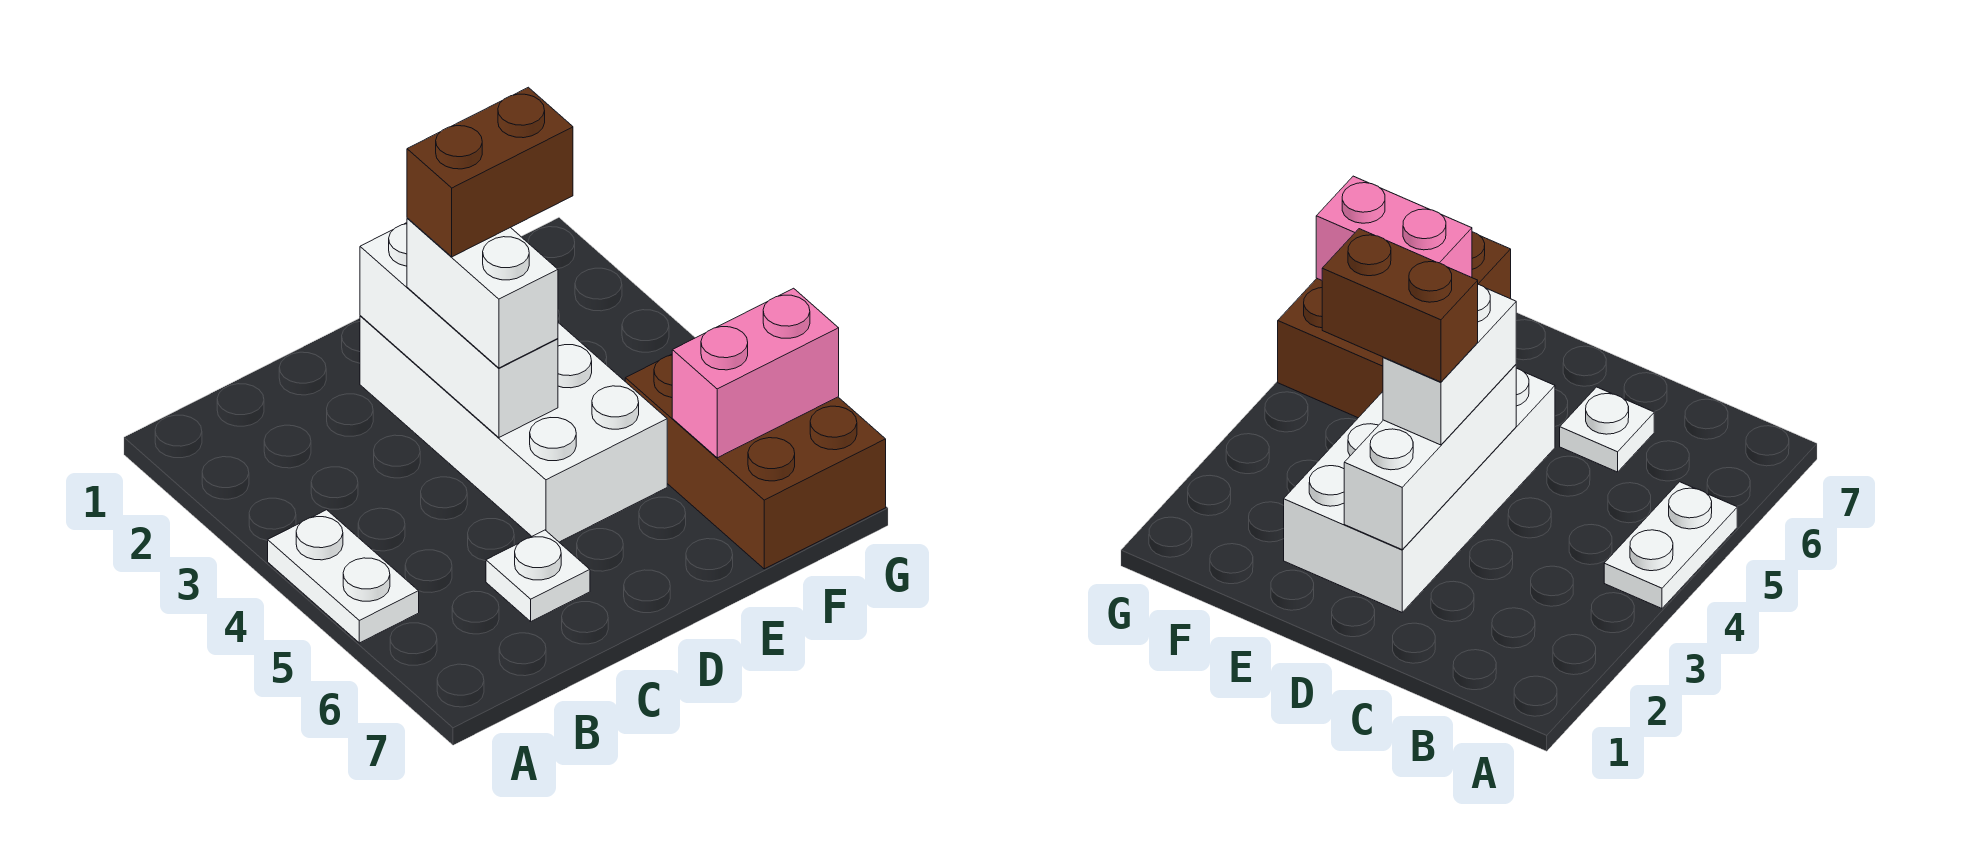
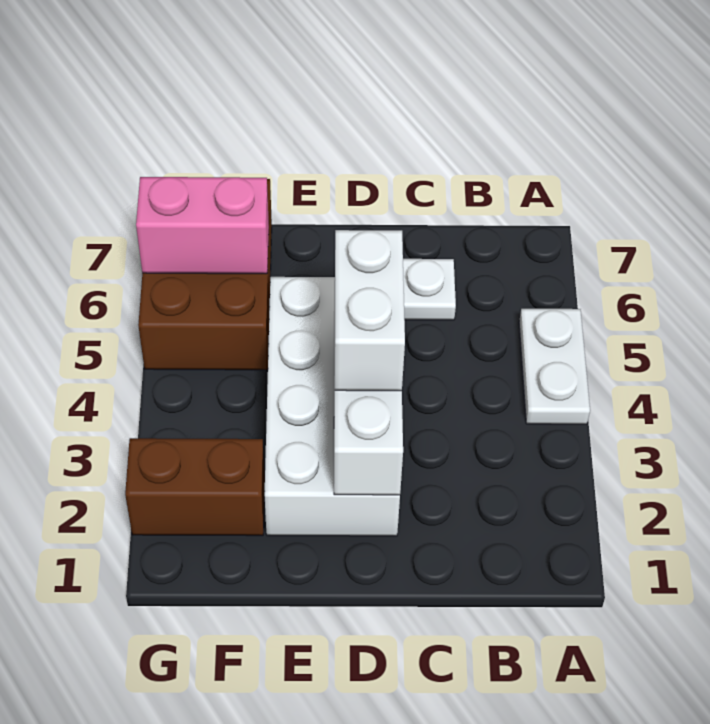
brown brick D3:E3 level 4 -> brown brick F2:G2 level 1

